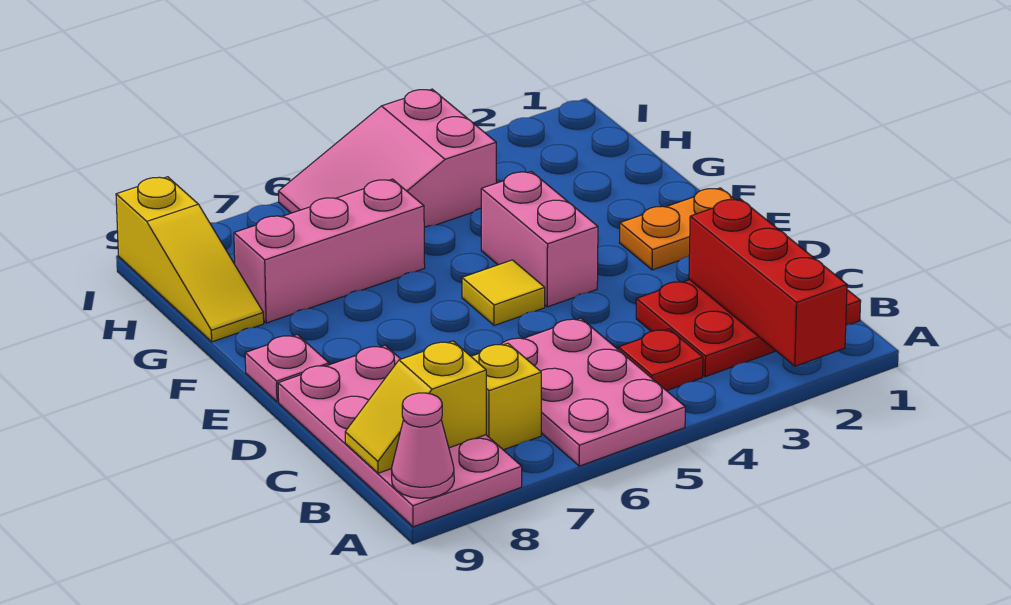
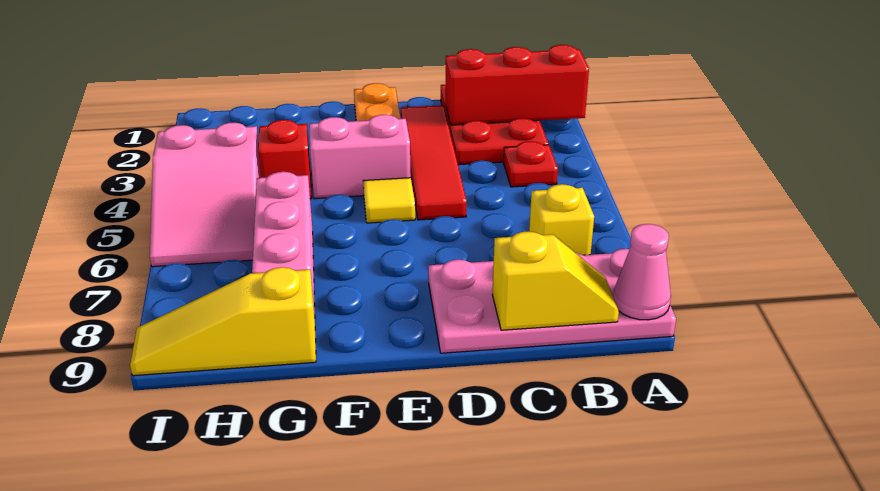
pink plate A5:C6 level 1 -> none
yellow slope B8:B9 level 2 top 8 -> yellow slope B9:C9 level 2 top C
none -> red tile D2:D5 level 1
pink plate E9 level 1 -> none
none -> red brick G4 level 1
yellow slope G9:I9 level 1 top I -> yellow slope G9:I9 level 1 top G

